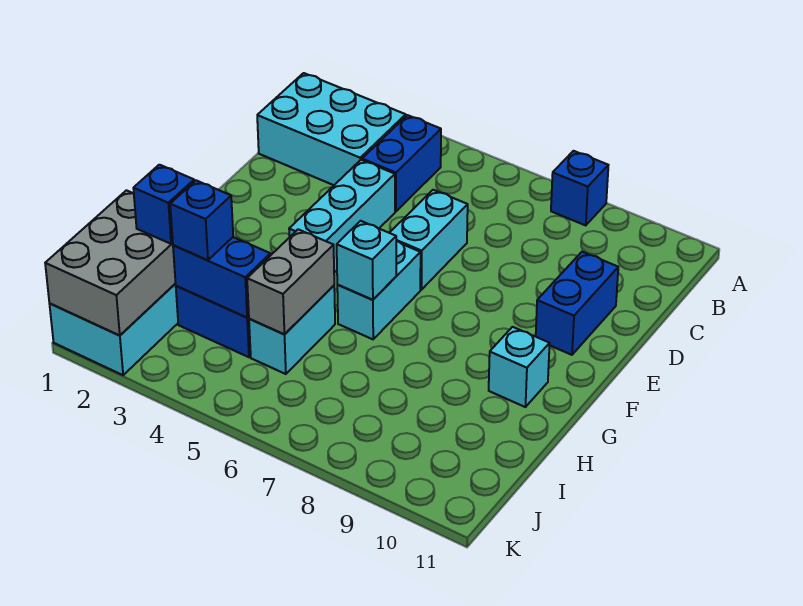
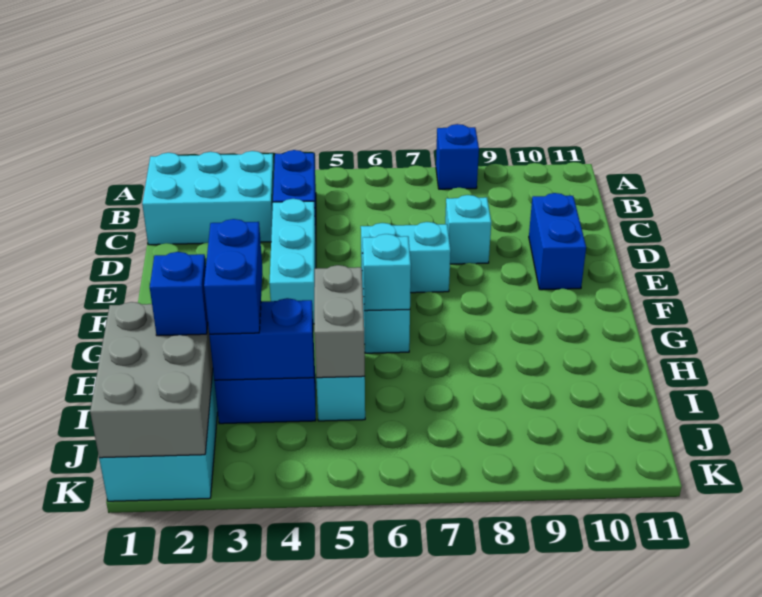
cyan brick D6:E6 level 1 -> cyan brick E6:E7 level 1
cyan brick G10 level 1 -> cyan brick D8 level 1
blue brick I3 level 3 -> blue brick H3:I3 level 3

